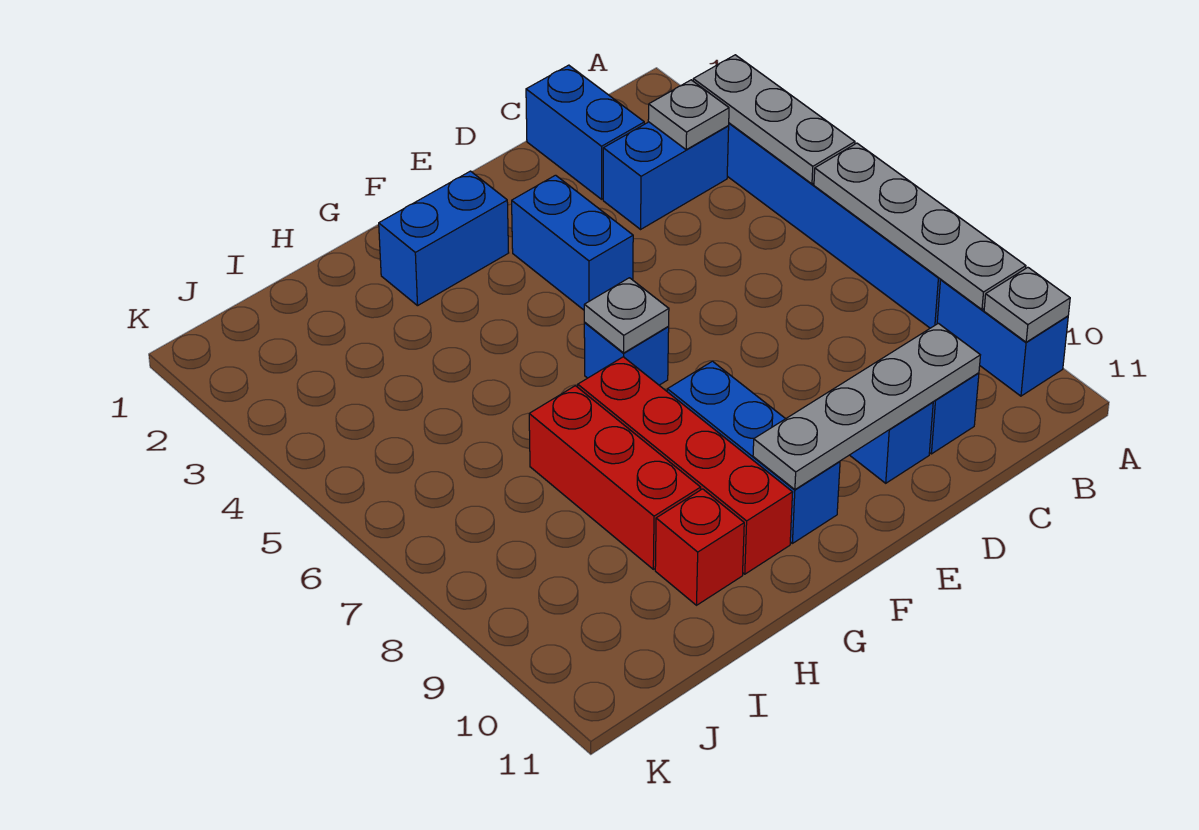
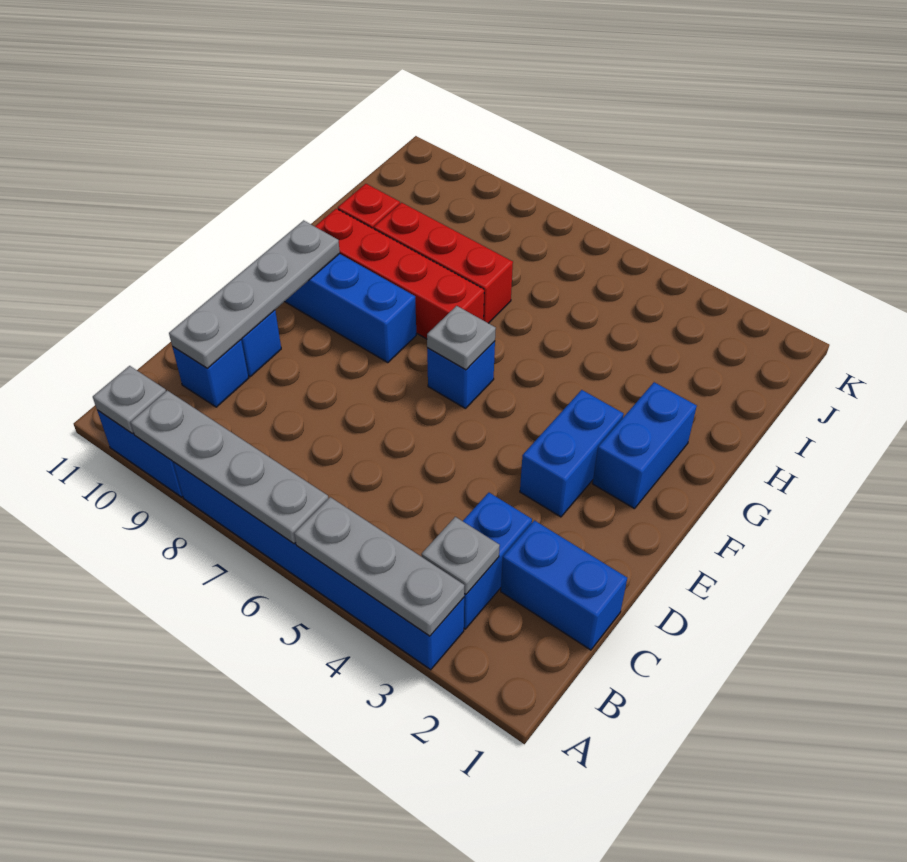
blue brick E3:E4 level 1 -> blue brick E3:F3 level 1

